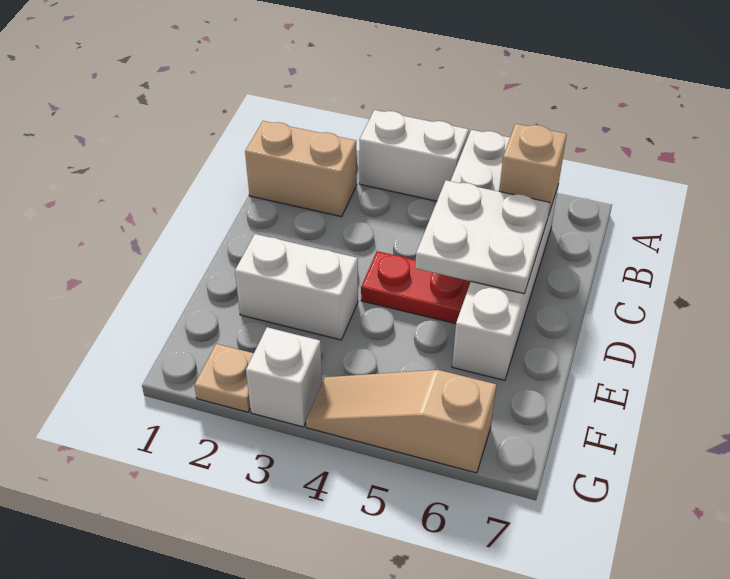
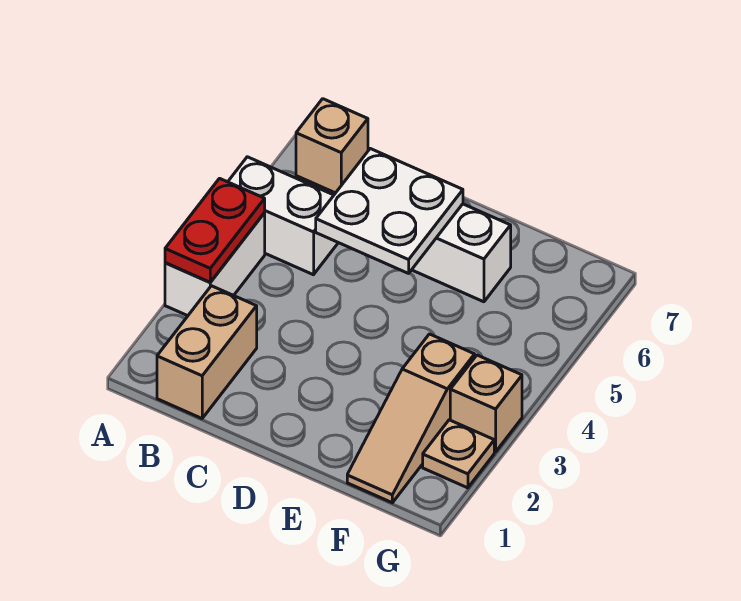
red plate D4:D5 level 1 -> red plate A3:A4 level 2
white brick E2:E3 level 1 -> none
white brick G3 level 1 -> tan brick G3 level 1
tan slope G4:G6 level 1 top 6 -> tan slope F1:F3 level 1 top 3

